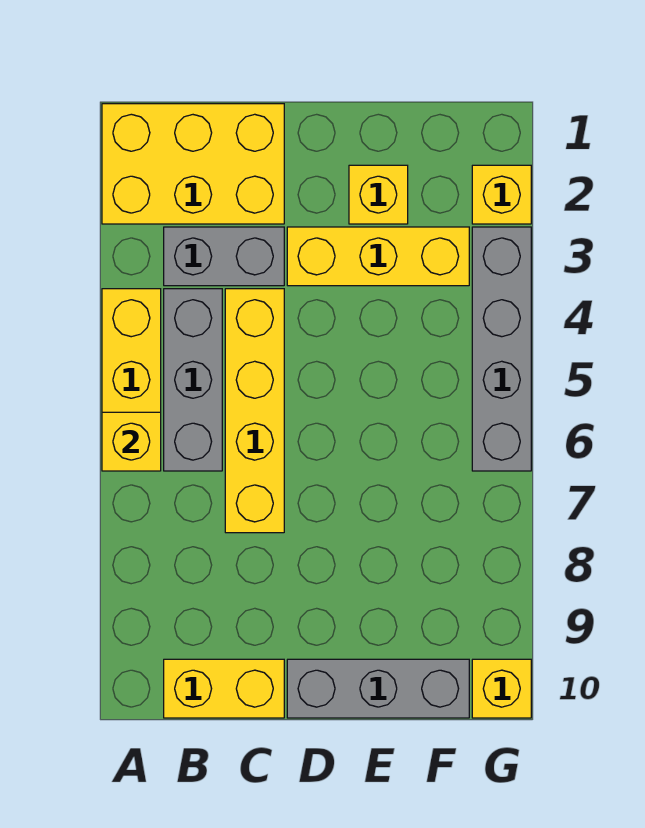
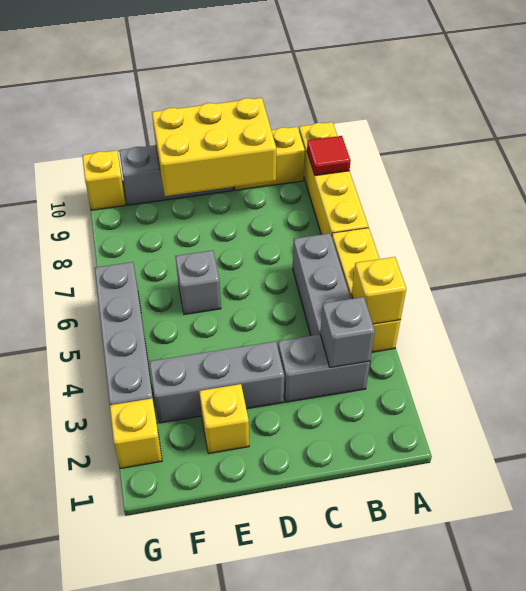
yellow brick A1:C2 level 1 -> yellow brick C9:E10 level 2
yellow brick A6 level 2 -> yellow brick A4 level 2
none -> red tile A9 level 2
none -> grey brick B3 level 2
yellow brick C4:C7 level 1 -> yellow brick A7:A10 level 1
yellow brick D3:F3 level 1 -> grey brick D3:F3 level 1
none -> grey brick E6 level 1

